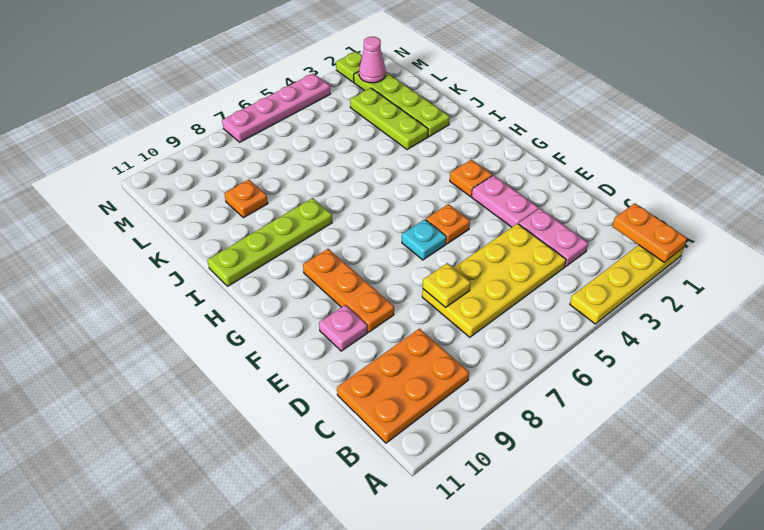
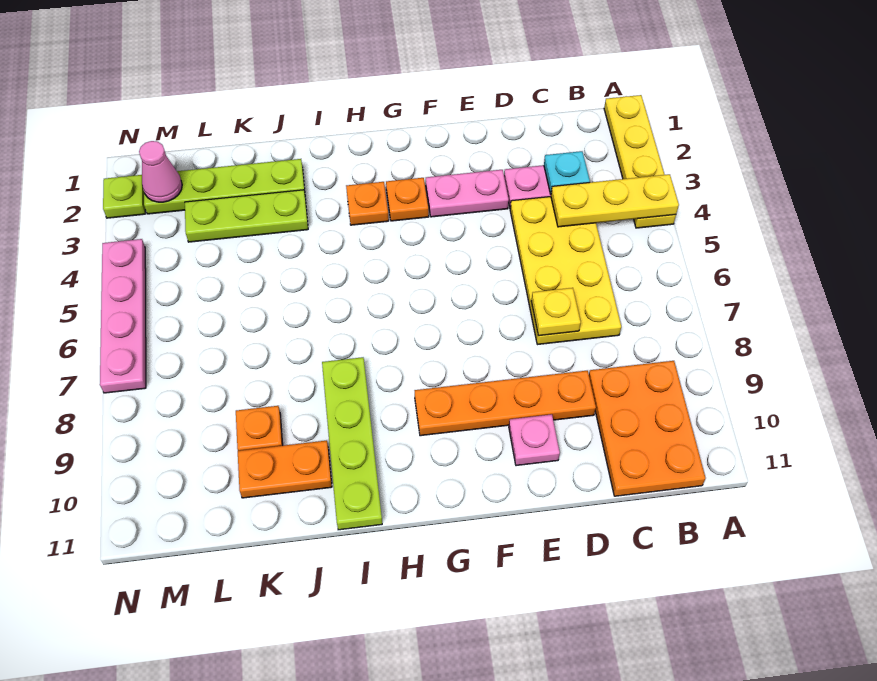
orange plate A1:B1 level 2 -> orange plate J10:K10 level 1
none -> yellow plate A4:C4 level 2
orange plate E9:G9 level 1 -> orange plate D9:G9 level 1
orange plate F5 level 1 -> orange plate H3 level 1
cyan plate F6 level 1 -> cyan plate C3 level 2

